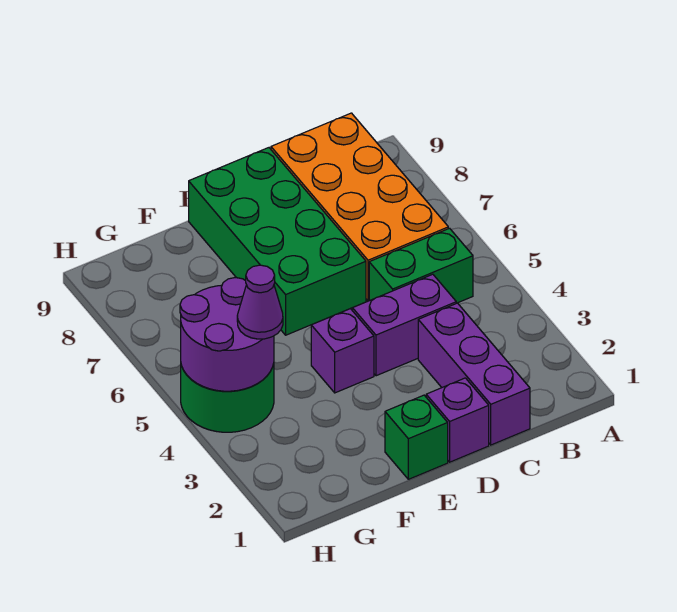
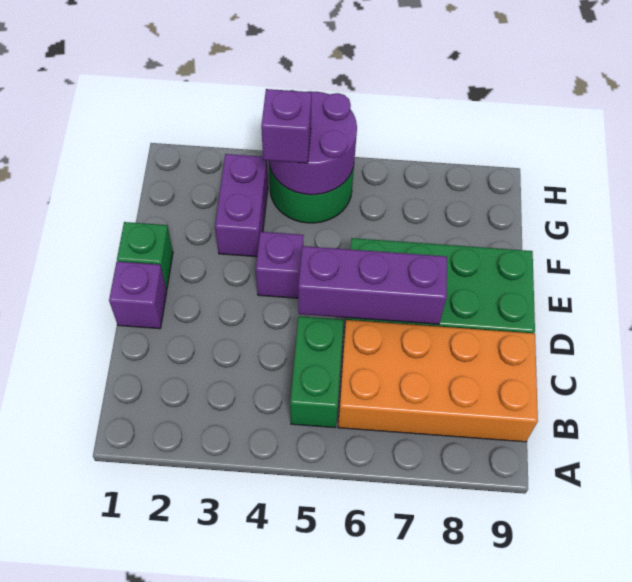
purple brick C1:C3 level 1 -> purple brick D5:D7 level 2
purple brick C4:D4 level 1 -> purple brick F3:G3 level 1
purple cone G4 level 3 -> purple brick G4 level 3

